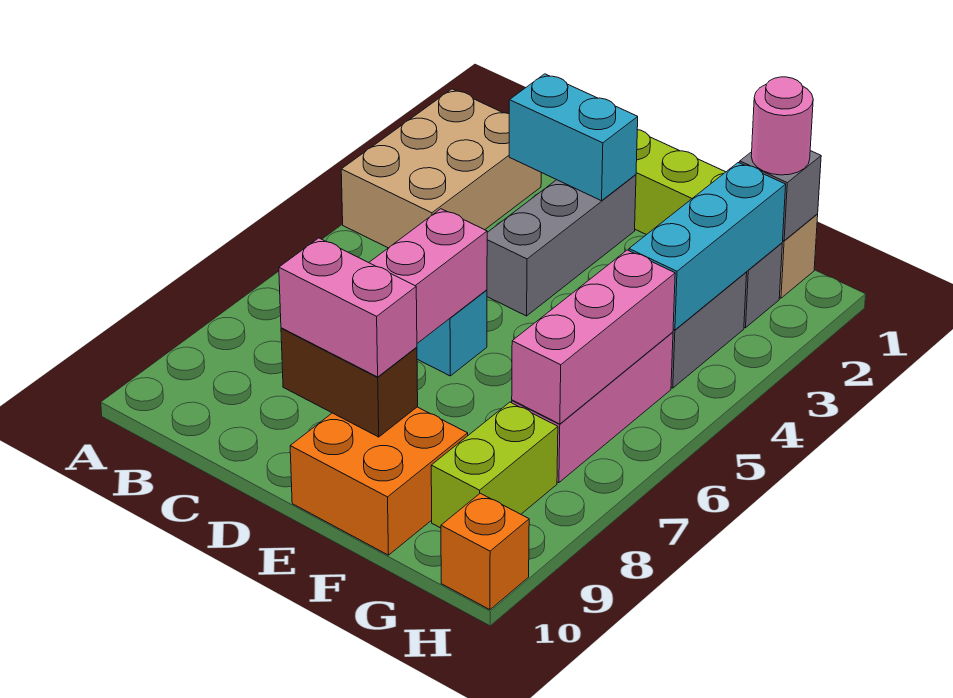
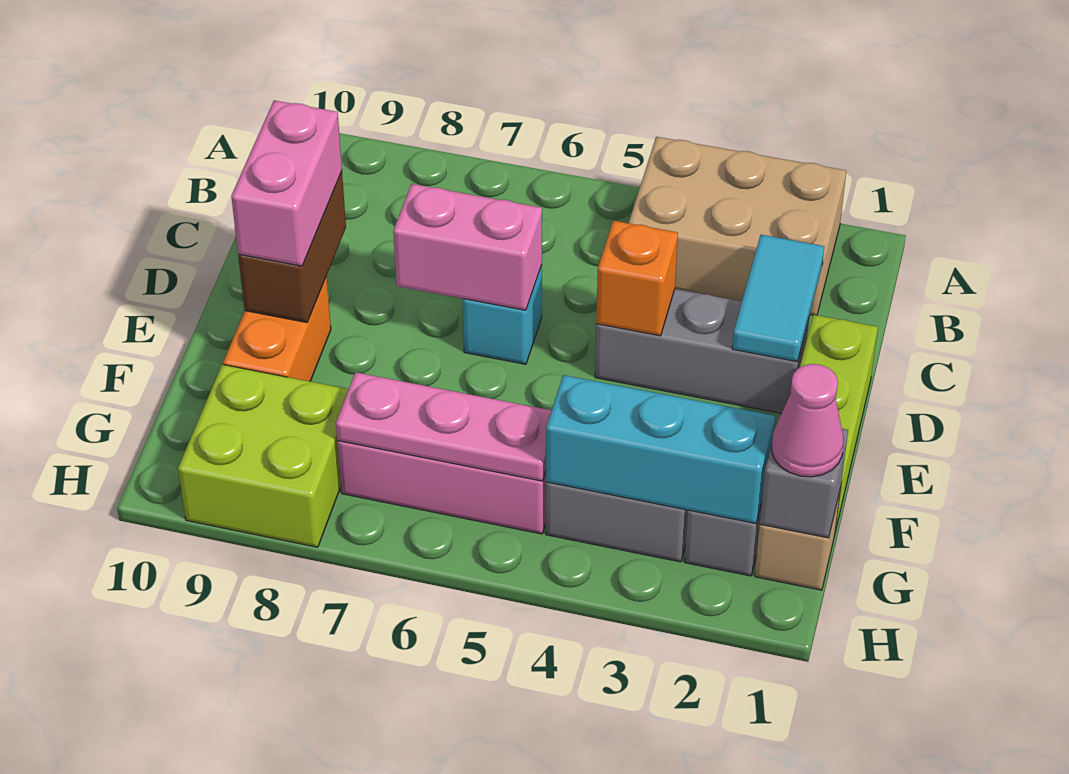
cyan brick C2:D2 level 2 -> cyan tile C2:D2 level 2
orange brick E9:F10 level 1 -> orange brick E9:F9 level 1
pink round brick G1 level 3 -> pink cone G1 level 3
pink brick G5:G7 level 2 -> pink plate G5:G7 level 2
lime brick G8:G9 level 1 -> lime brick G8:H9 level 1
orange brick H10 level 1 -> orange brick D4 level 2

